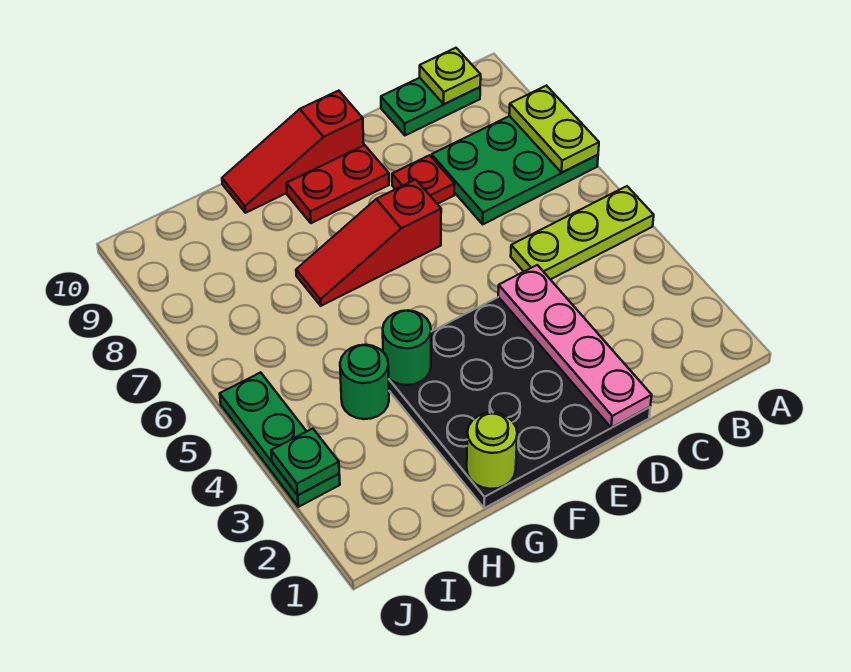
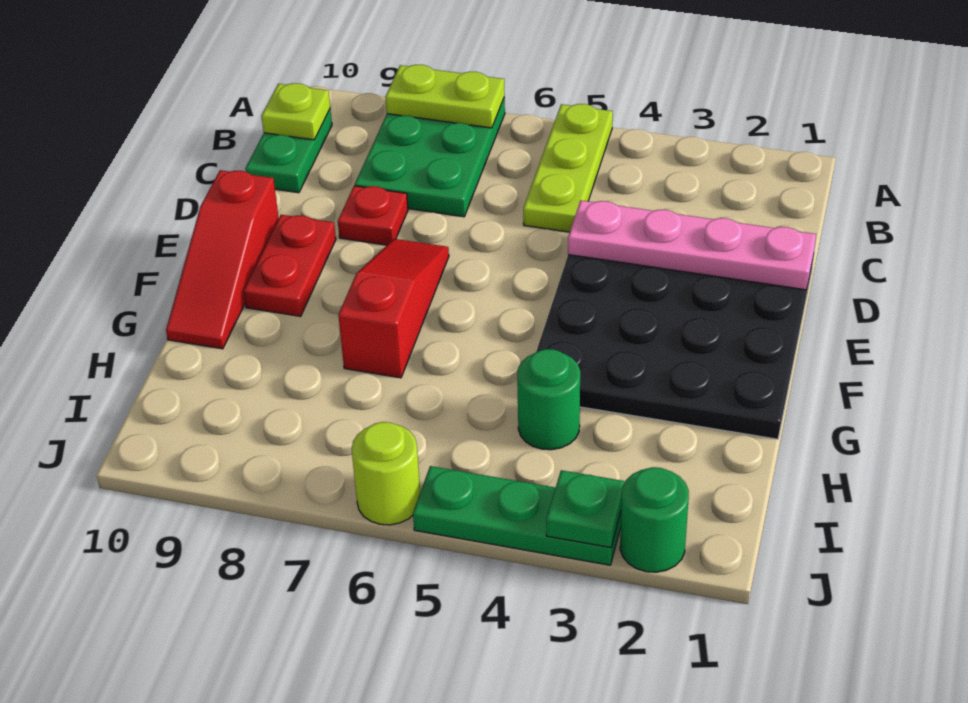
red slope E7:G7 level 1 top E -> red slope E7:G7 level 1 top G
lime round brick G1 level 2 -> lime round brick J6 level 1
green round brick G4 level 2 -> green round brick J2 level 1

